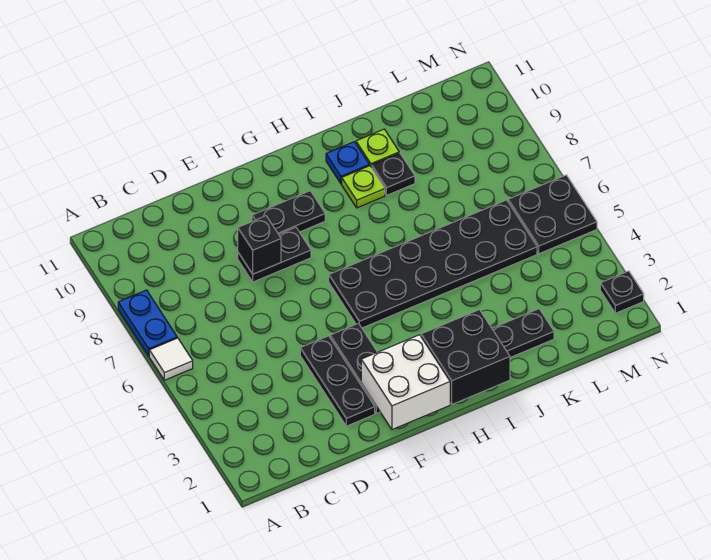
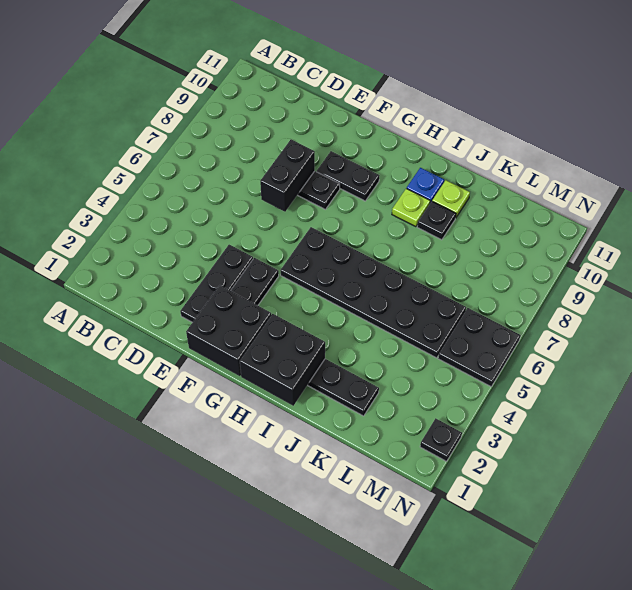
white tile A6 level 1 -> none
blue plate A7:A8 level 1 -> none
black brick E8 level 2 -> black brick E7:E8 level 2
white brick F1:G2 level 2 -> black brick F1:G2 level 2

